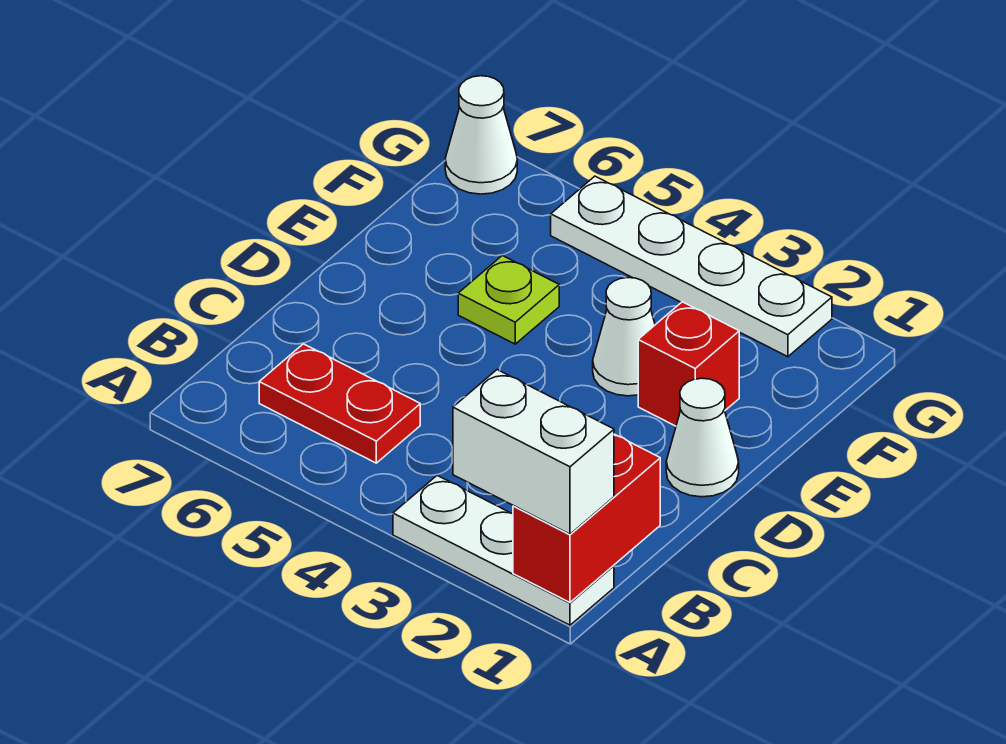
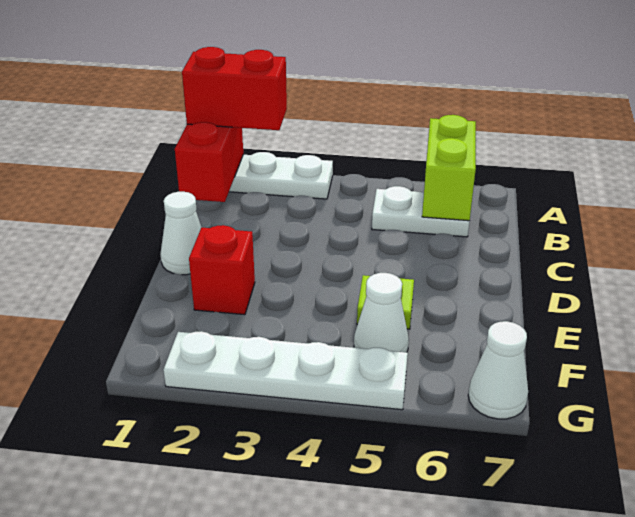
white brick A1:A2 level 3 -> red brick A1:A2 level 3
none -> lime brick A6:B6 level 2
red plate B5:B6 level 1 -> white plate B5:B6 level 1
white cone E3 level 1 -> white cone F5 level 1

